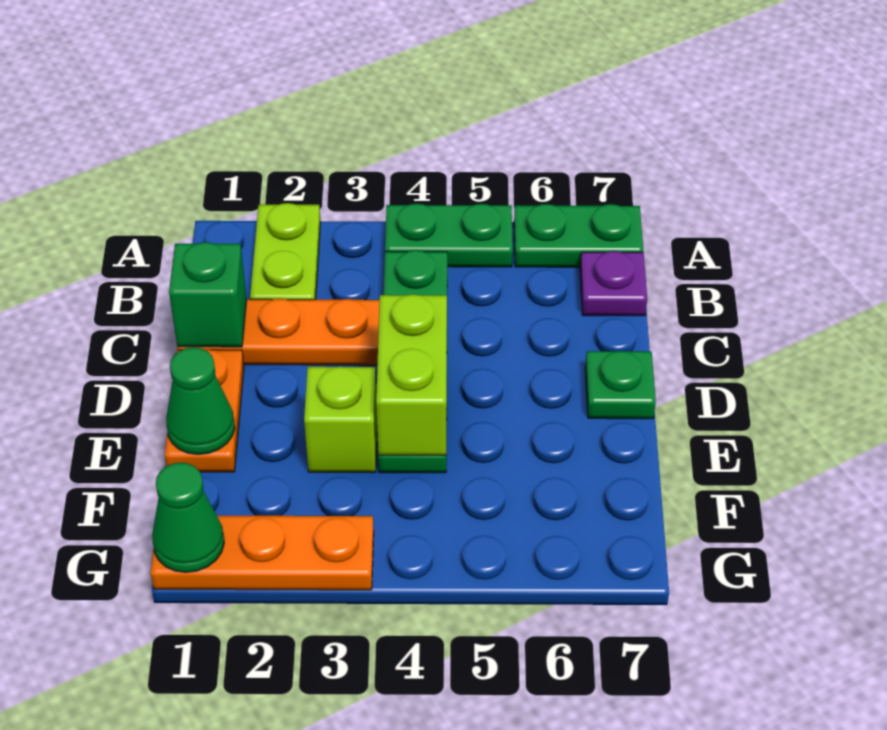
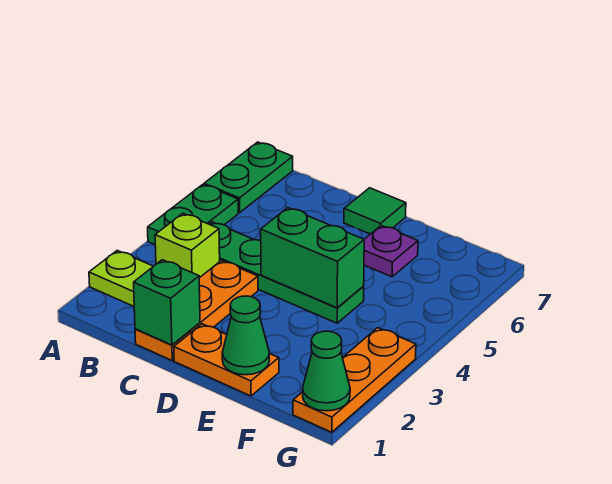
purple plate B7 level 1 -> purple plate E6 level 1
lime brick D4:E4 level 2 -> green brick D4:E4 level 2
green plate D7 level 1 -> green tile D7 level 1
lime brick E3 level 1 -> lime brick B3 level 1

